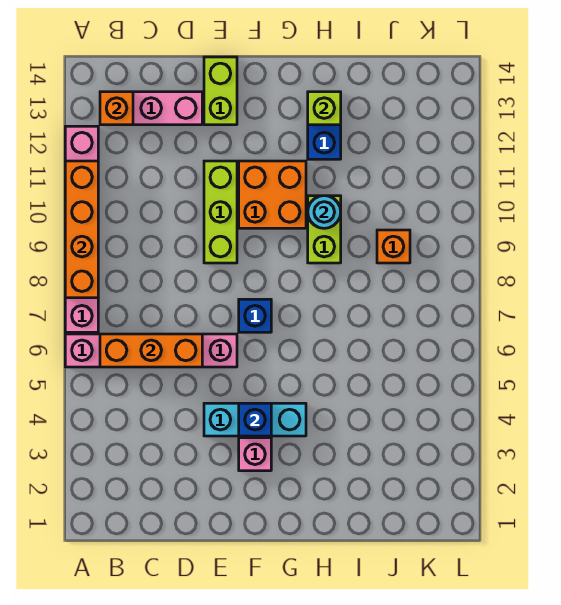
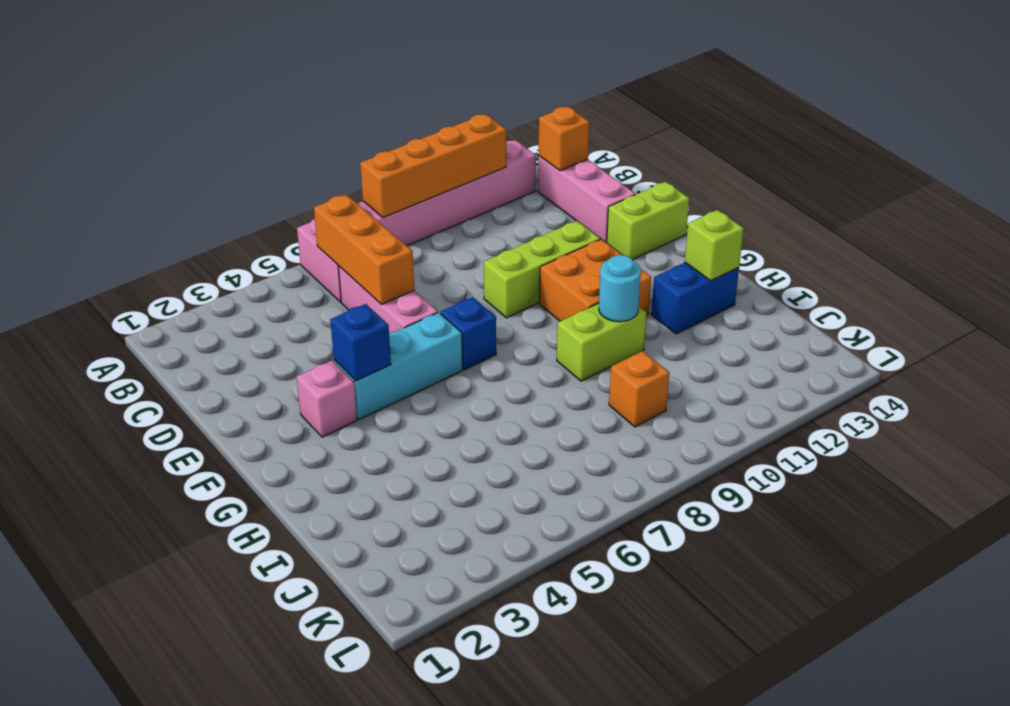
cyan brick E4:G4 level 1 -> cyan brick F4:F6 level 1

